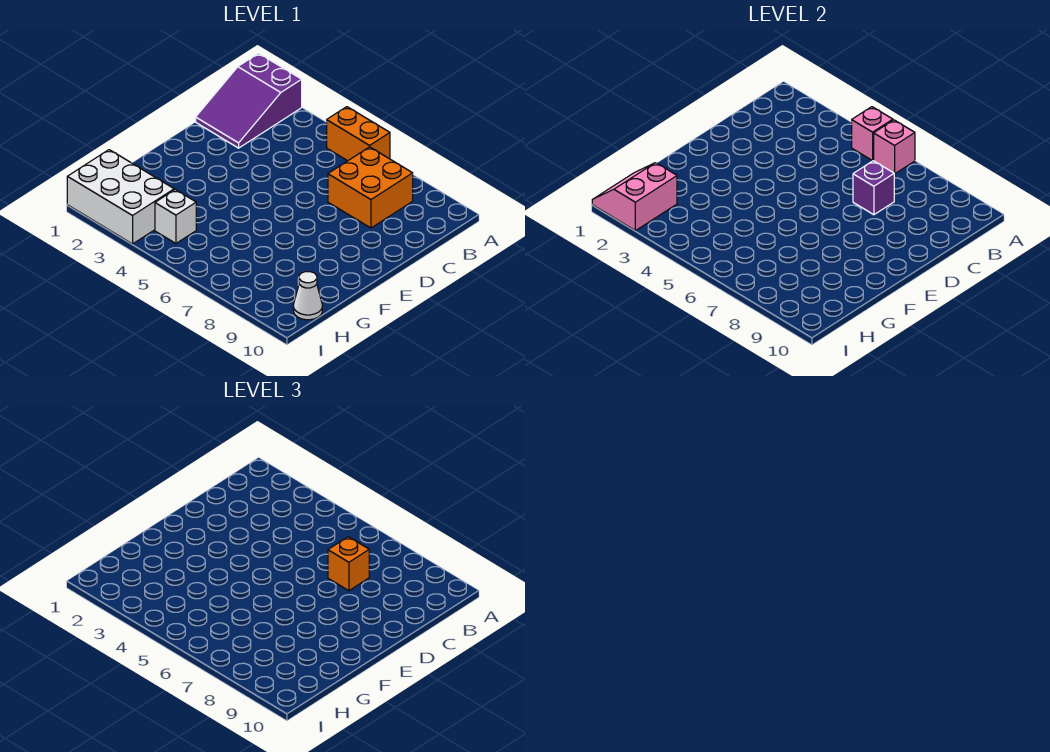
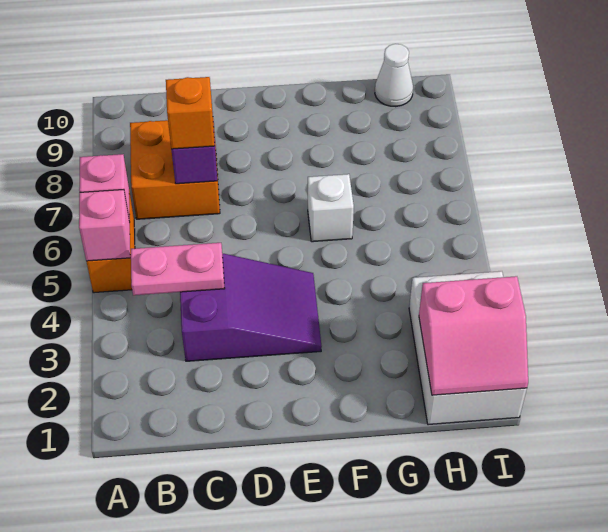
purple slope A1:C2 level 1 top A -> purple slope C3:E4 level 1 top C
none -> pink plate B4:C4 level 2
white brick H4 level 1 -> white brick F6 level 1

